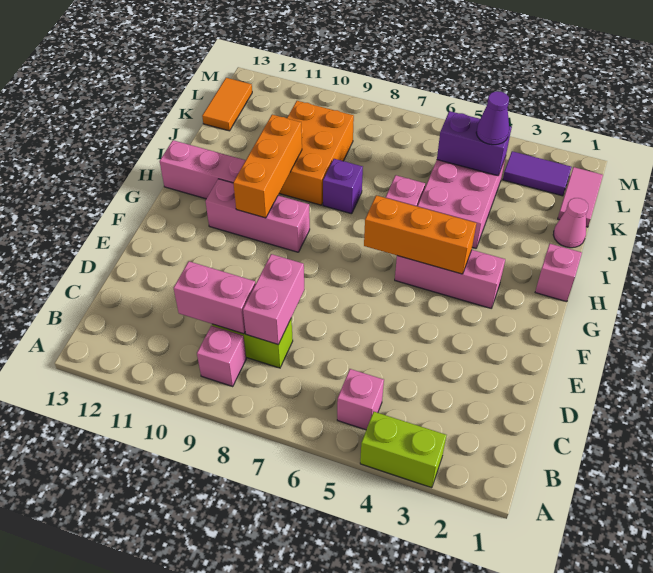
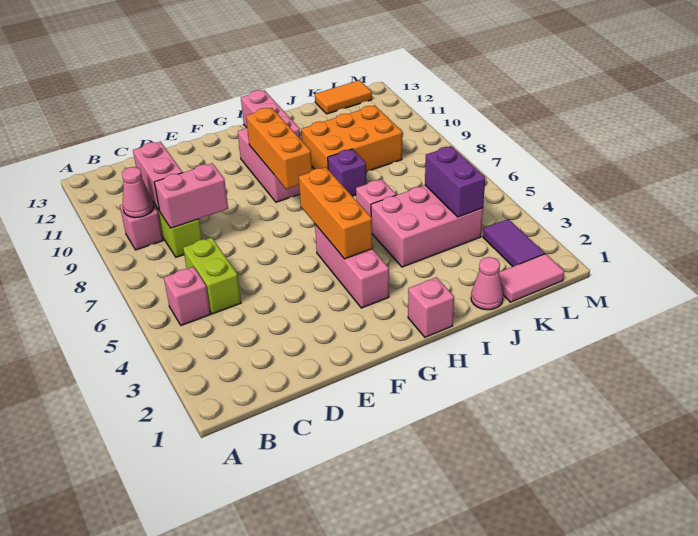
lime brick A3:A4 level 1 -> lime brick C5:C6 level 1
none -> pink cone B9 level 2
orange brick G10:I10 level 2 -> orange brick G8:G10 level 2
purple cone K4 level 3 -> none

